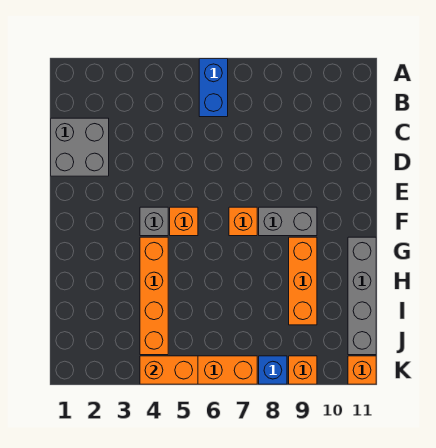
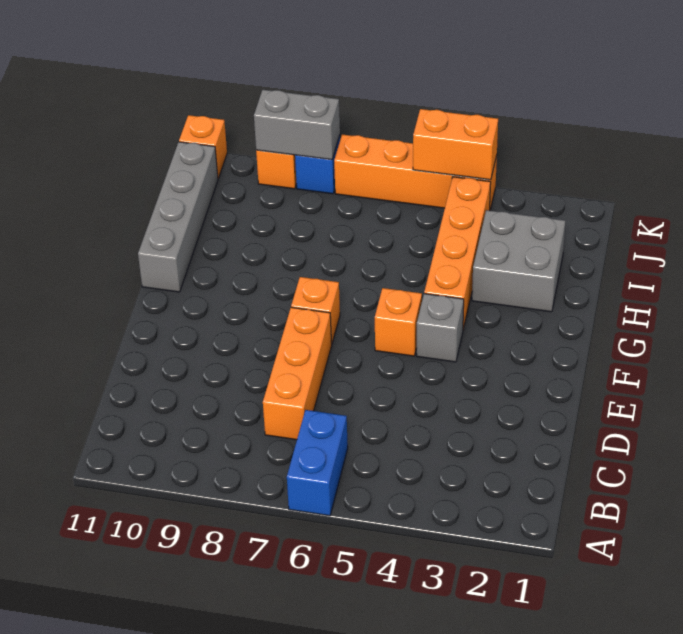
grey brick C1:D2 level 1 -> grey brick H2:I3 level 1
grey brick F8:F9 level 1 -> grey brick K8:K9 level 2
orange brick G9:I9 level 1 -> orange brick C7:E7 level 1

